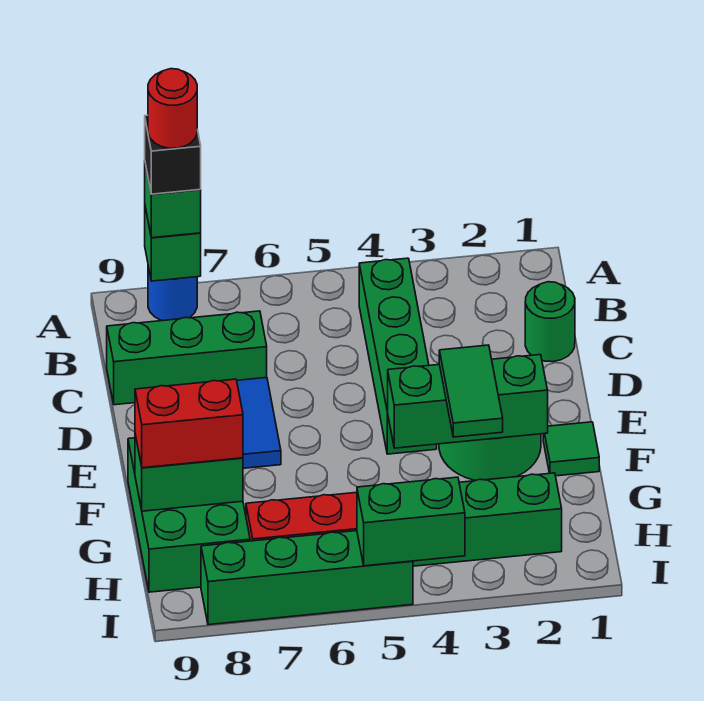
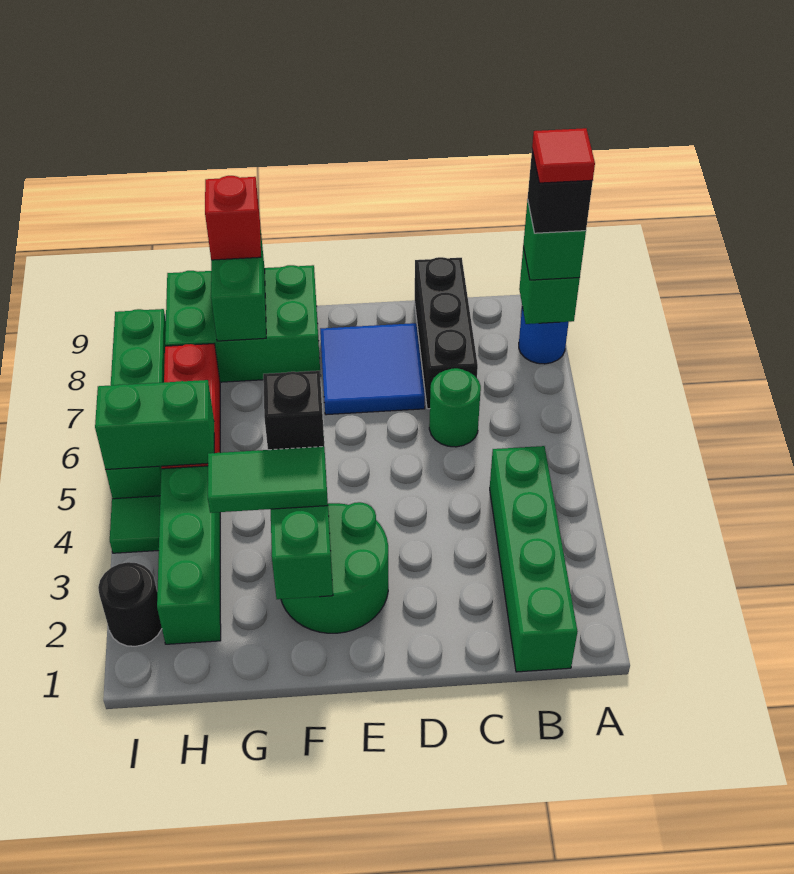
red round brick A8 level 5 -> red tile A8 level 5
green brick B4:E4 level 1 -> green brick B1:B4 level 1
green round brick C1 level 1 -> green round brick C6 level 1
green brick C7:C9 level 1 -> black brick C7:C9 level 1
green tile F1 level 1 -> green tile I4 level 1
none -> black brick F4 level 3
red brick G8:G9 level 3 -> red brick G9 level 3
none -> black round brick I2 level 1
green brick I4:I5 level 2 -> green brick H5:I5 level 2

